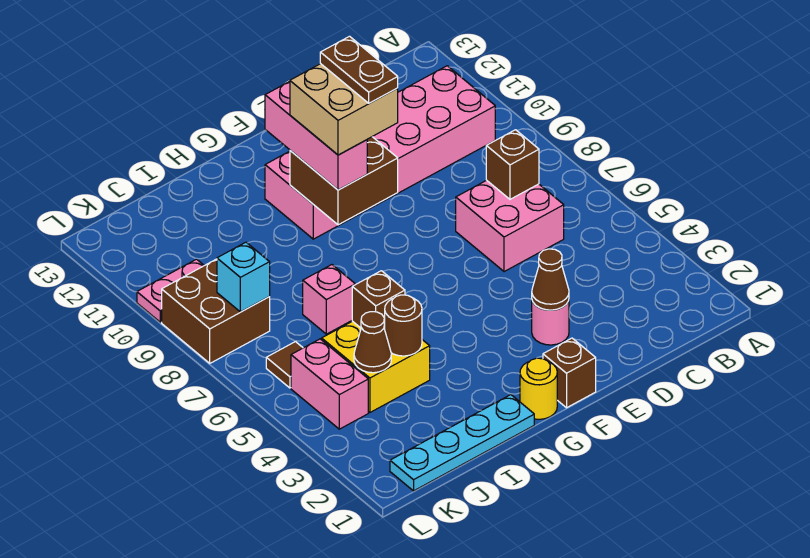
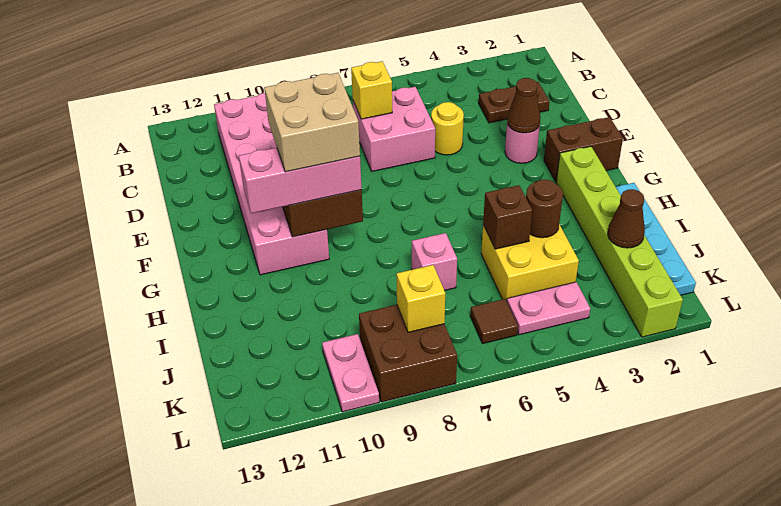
brown brick C7 level 2 -> yellow brick C7 level 2
brown brick F1 level 1 -> brown brick F1:F2 level 1
brown plate F9:F10 level 5 -> brown plate C2:C3 level 1
yellow round brick G1 level 1 -> yellow round brick D5 level 1
none -> lime brick G2:L2 level 1
brown cone J4 level 2 -> brown cone J2 level 2
pink brick K4:K5 level 1 -> pink plate K4:K5 level 1
cyan brick K8 level 2 -> yellow brick K8 level 2

